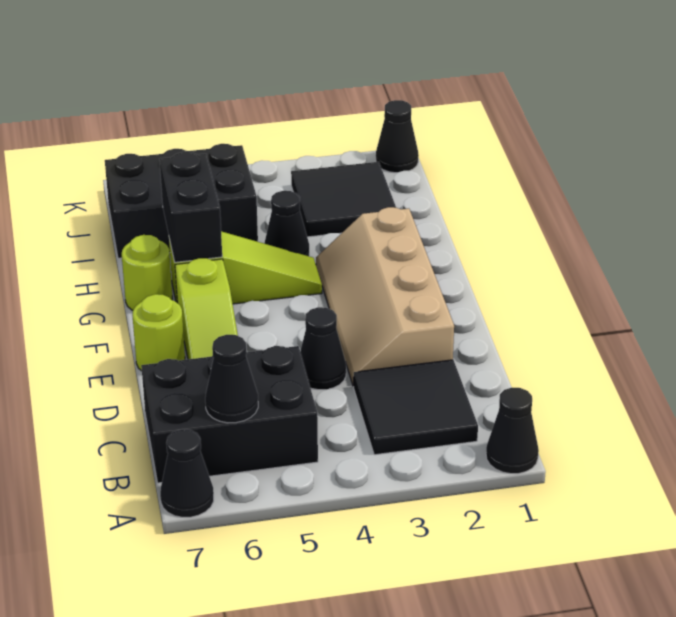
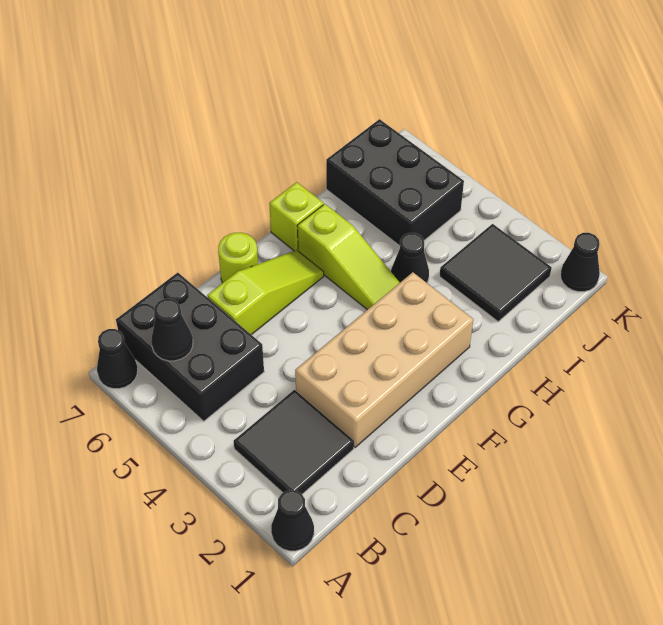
tan slope D2:G3 level 1 top 2 -> tan brick D2:G3 level 1
black cone D4 level 1 -> none
lime slope D6:F6 level 1 top F -> lime slope D6:F6 level 1 top D
black brick G6:H6 level 2 -> none
lime round brick G7 level 1 -> lime brick G7 level 1

